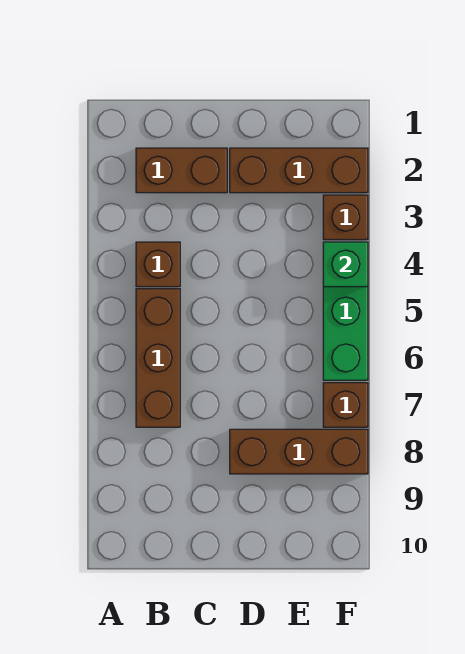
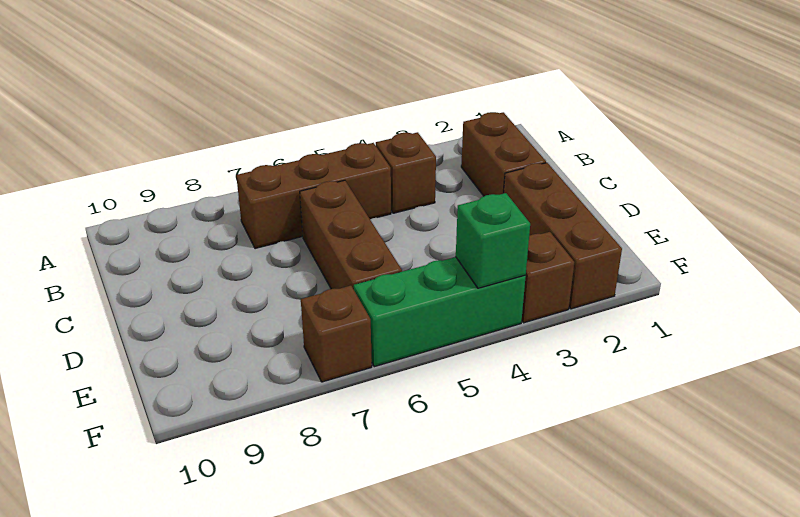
brown brick D8:F8 level 1 -> brown brick C6:E6 level 1

